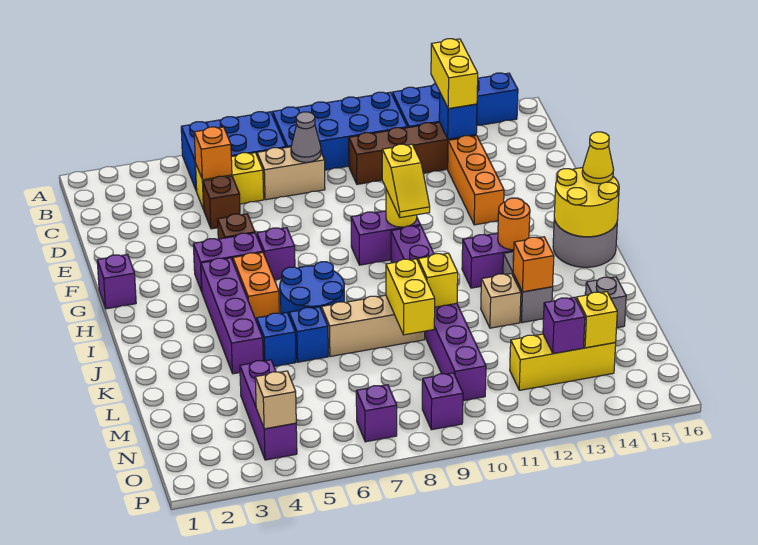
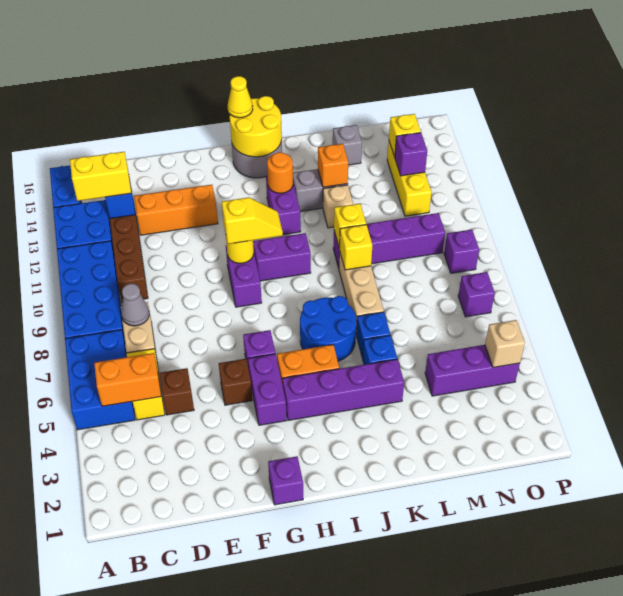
orange brick C5 level 2 -> orange brick B5:C5 level 2
yellow brick K9:L9 level 2 -> yellow brick K9 level 2

